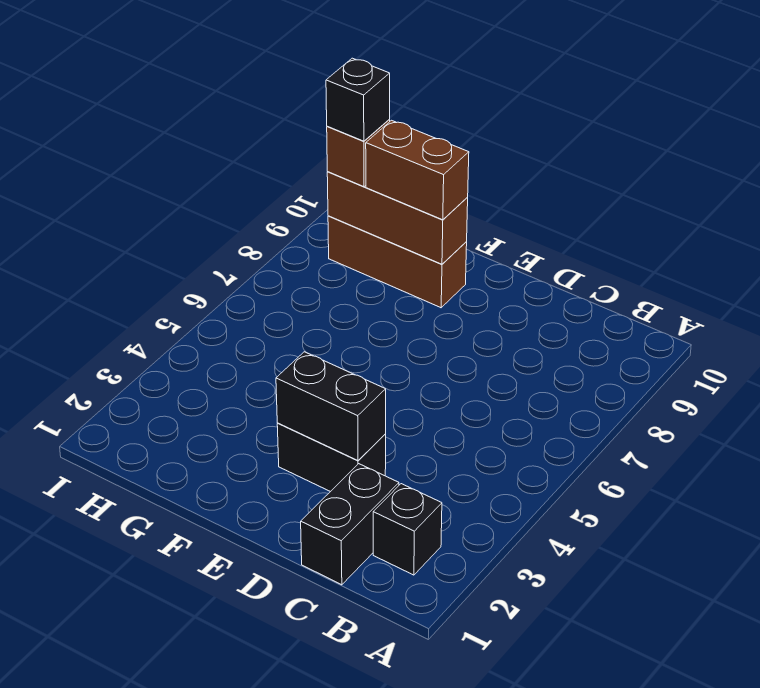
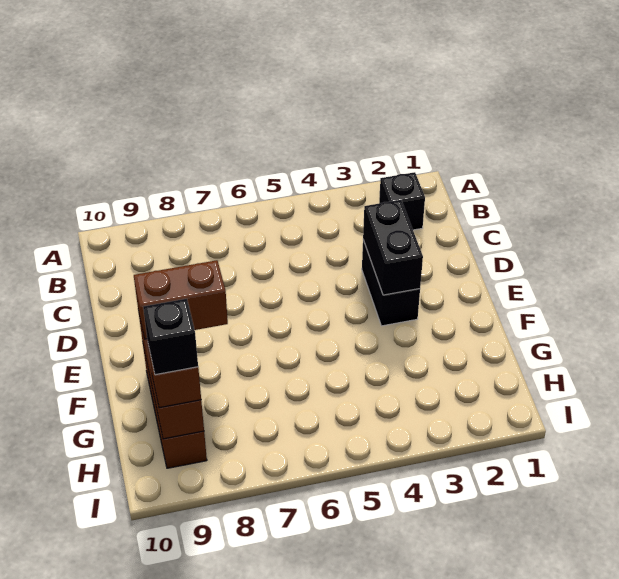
black brick C1:C2 level 1 -> none
brown brick F9:G9 level 3 -> brown brick F8:F9 level 3

